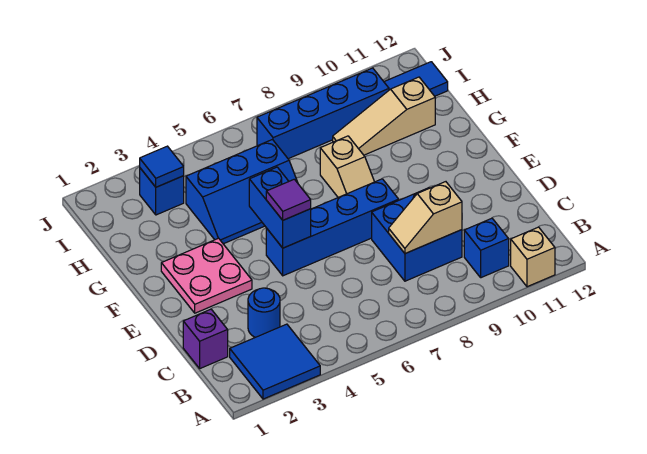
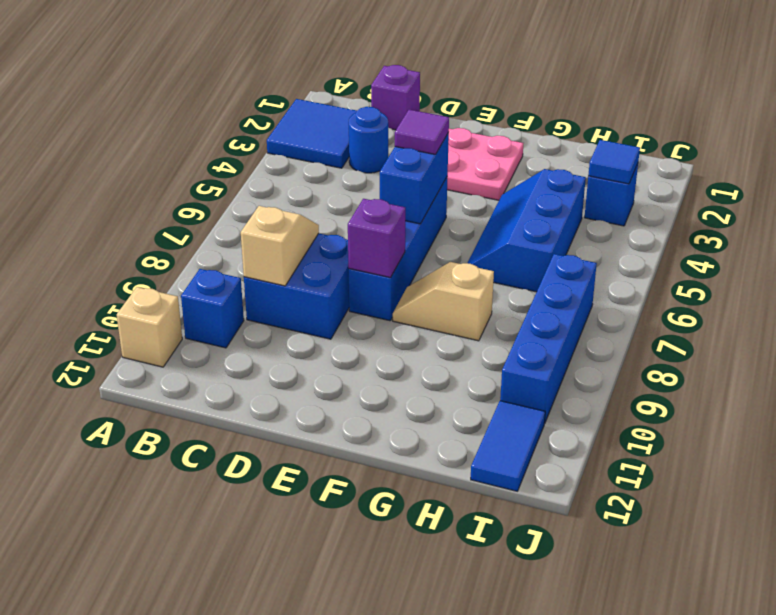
blue brick E5:F5 level 2 -> blue brick E5:E6 level 2
none -> purple brick E8 level 2
tan slope H9:H11 level 1 top 11 -> none

